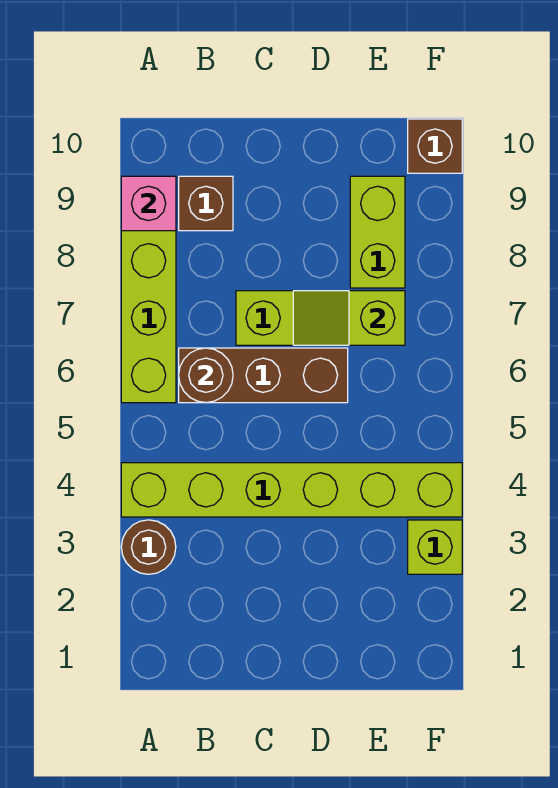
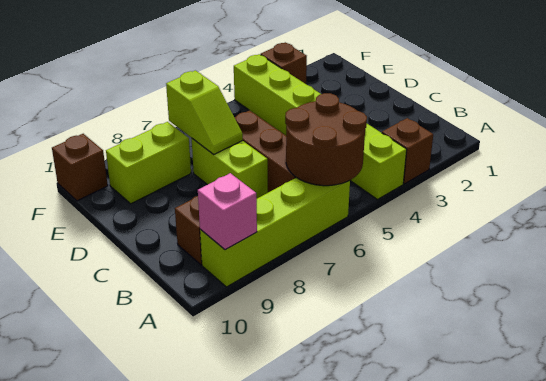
brown round brick A3 level 1 -> brown brick A3 level 1
brown round brick B6 level 2 -> brown round brick A5:B6 level 2
lime brick F3 level 1 -> brown brick F3 level 1

